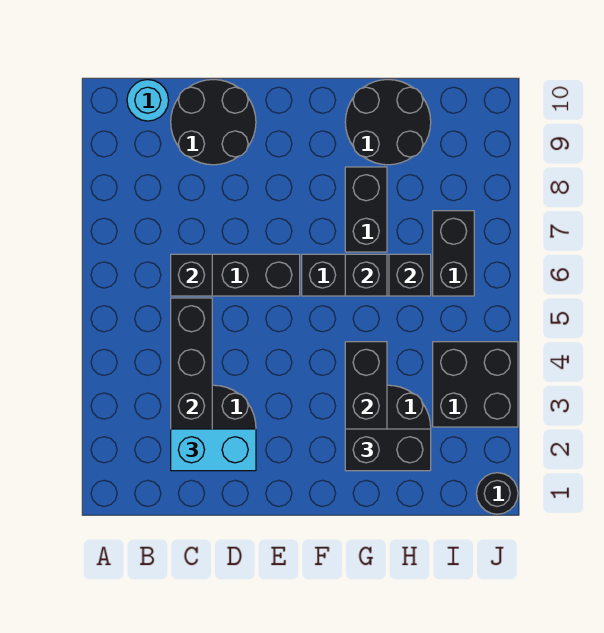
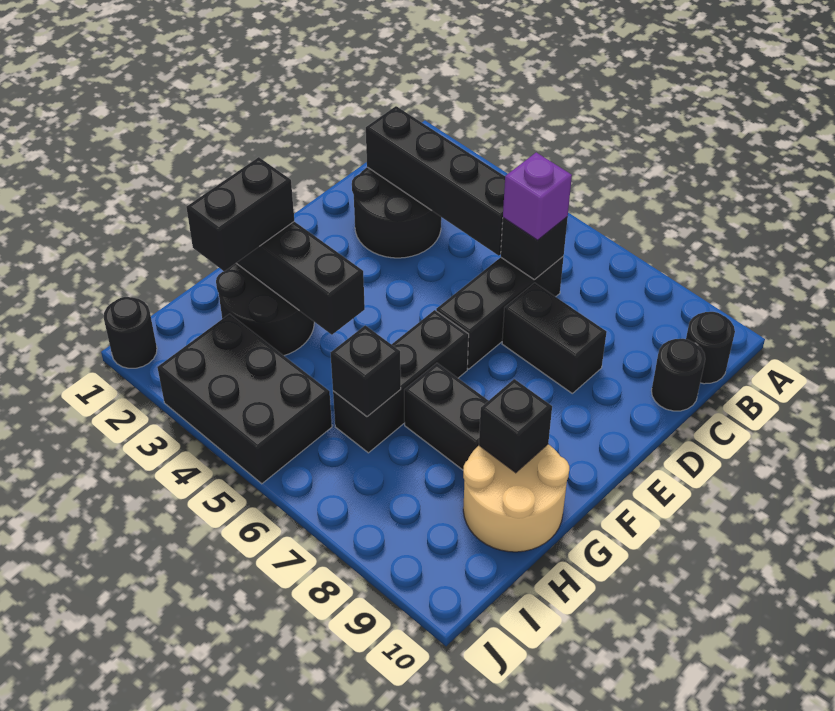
cyan round brick B10 level 1 -> black round brick B10 level 1
cyan brick C2:D2 level 3 -> none
none -> purple brick C6 level 3
black round brick C9:D10 level 1 -> black round brick C10 level 1
black brick G6 level 2 -> black brick G9 level 2
black round brick G9:H10 level 1 -> tan round brick G9:H10 level 1
black brick I3:J4 level 1 -> black brick I3:J5 level 1
black brick I6:I7 level 1 -> black brick D7:D8 level 1

